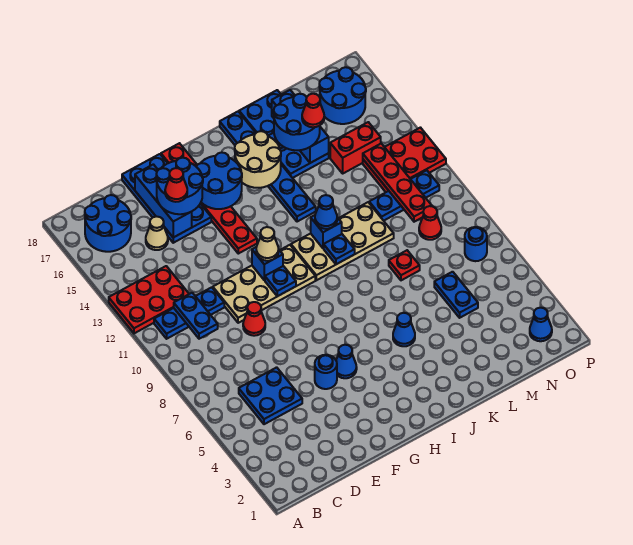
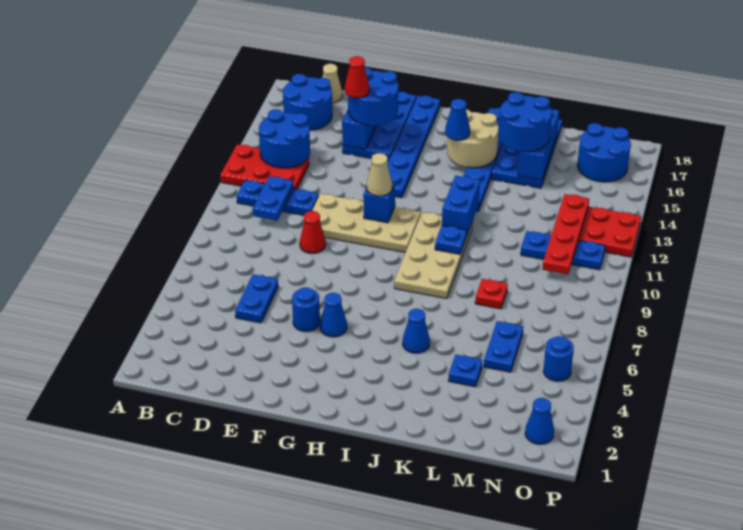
blue plate C5:D6 level 1 -> blue plate D5:D6 level 1
tan cone D15 level 1 -> tan cone C18 level 1
blue plate G10 level 2 -> blue plate L4 level 1
red plate G13:G18 level 1 -> blue plate G13:G18 level 1
blue round brick G15:H16 level 2 -> blue round brick B13:C14 level 2
tan plate I10:L11 level 1 -> tan plate I8:J11 level 1
blue brick J11 level 2 -> blue brick J11:J12 level 2
blue cone J11 level 3 -> blue cone I15 level 3
red cone L15 level 4 -> none
red brick M14:N14 level 1 -> none
red cone N9 level 1 -> none
blue round brick O7 level 1 -> blue round brick O5 level 1

